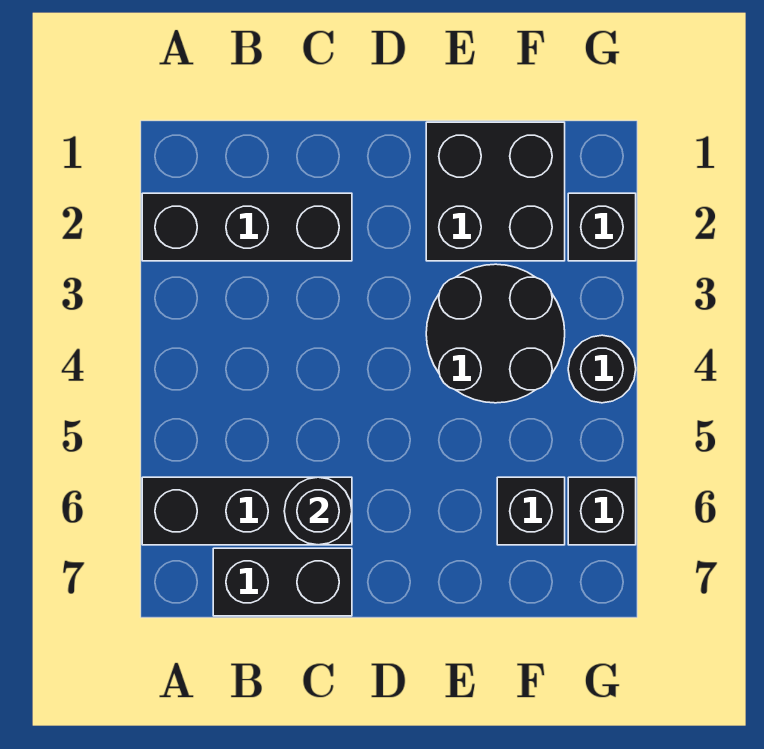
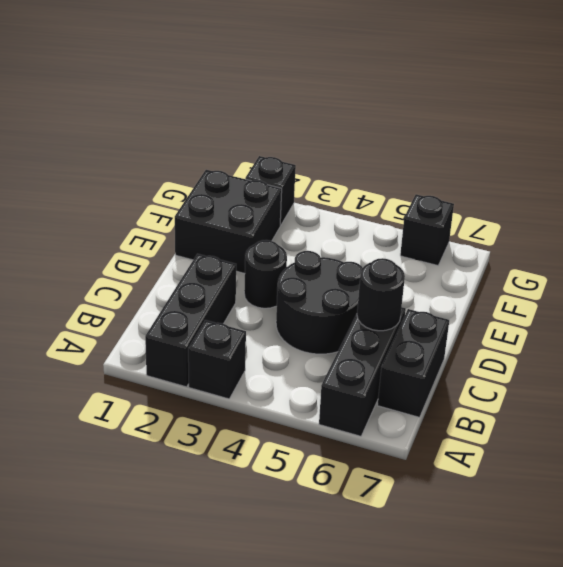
black round brick E3:F4 level 1 -> black round brick C4:D5 level 1
black brick F6 level 1 -> black brick A3 level 1
black round brick G4 level 1 -> black round brick D3 level 1

